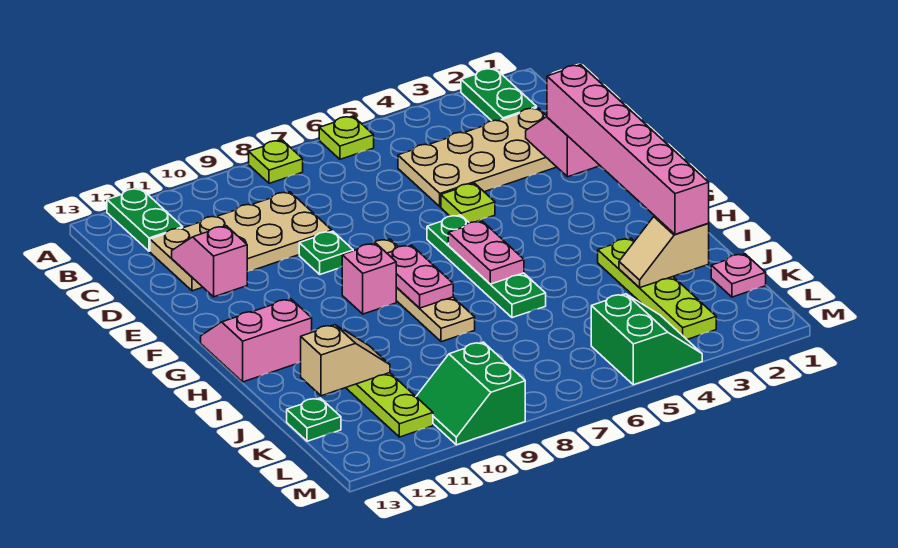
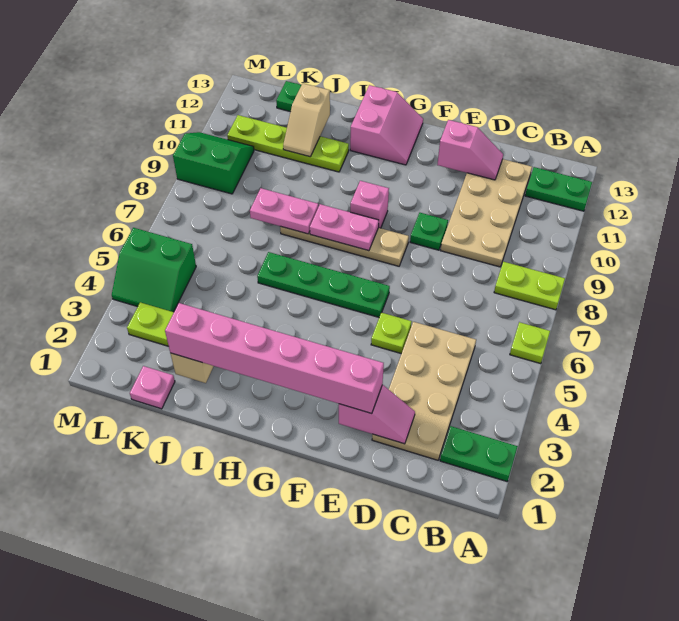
lime plate A8 level 1 -> lime plate A8:B8 level 1
pink plate G6:H6 level 2 -> pink plate I8:J8 level 2

